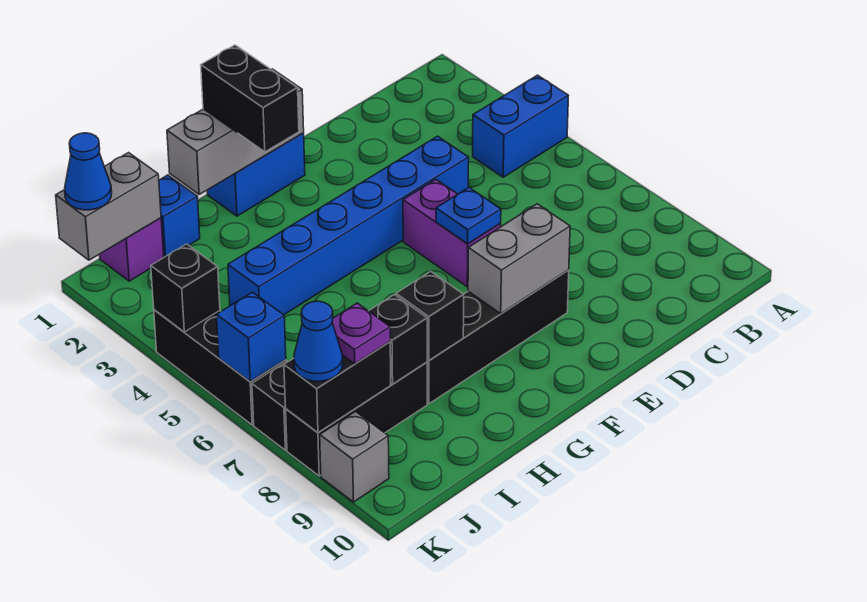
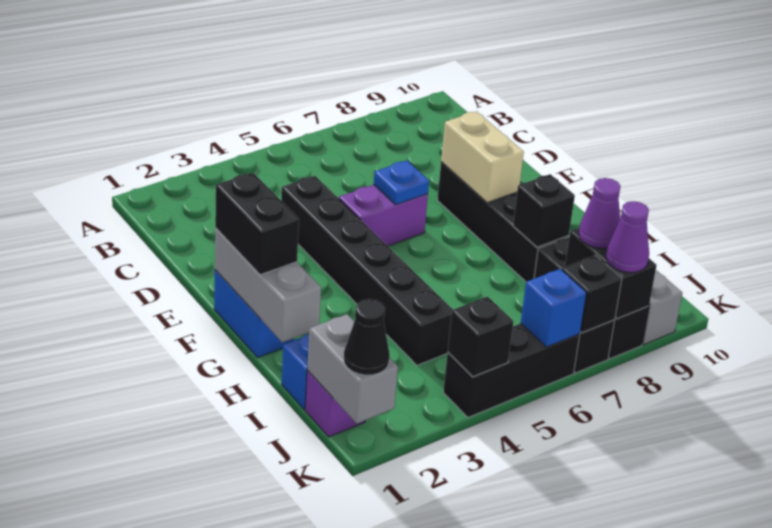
blue brick A4:B4 level 1 -> none
blue brick D4:I4 level 1 -> black brick D4:I4 level 1
grey brick E8:F8 level 2 -> tan brick E8:F8 level 2
black brick G1:G2 level 3 -> black brick F1:G1 level 3
black brick I8 level 2 -> black brick K7 level 2
purple plate J8 level 3 -> purple cone J8 level 3
blue cone K1 level 3 -> black cone K1 level 3
blue cone K8 level 3 -> purple cone K8 level 3

